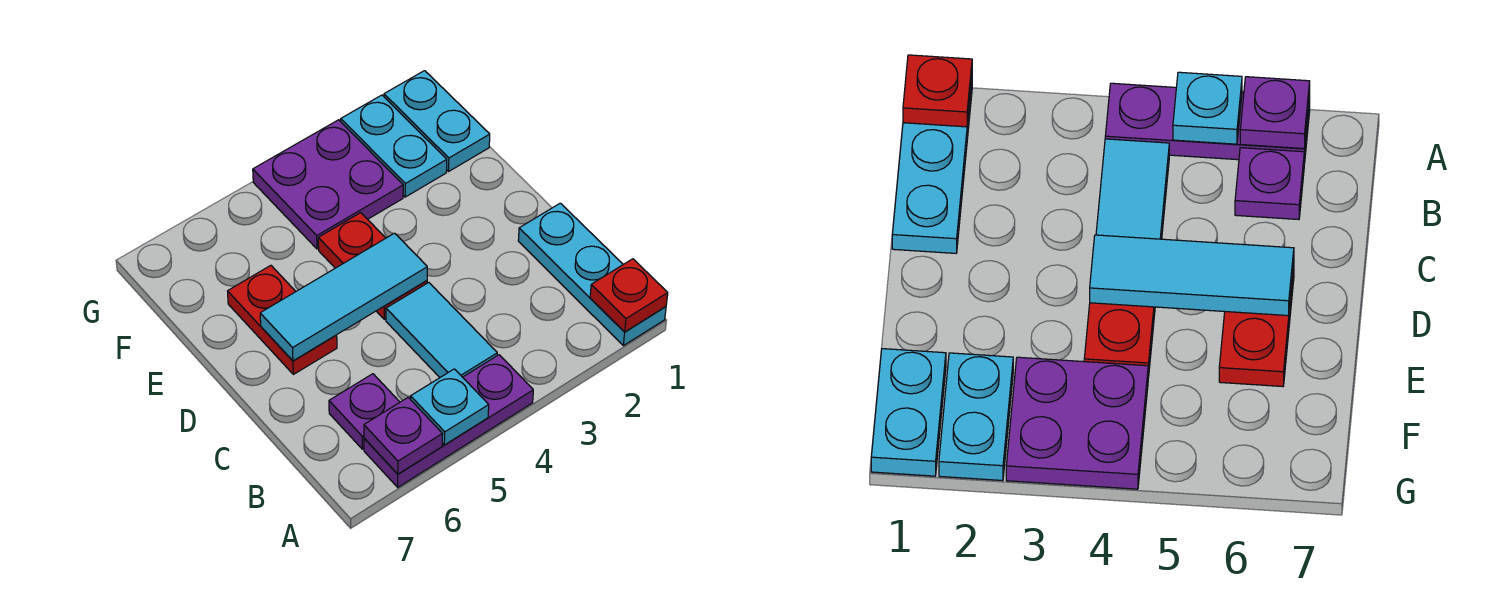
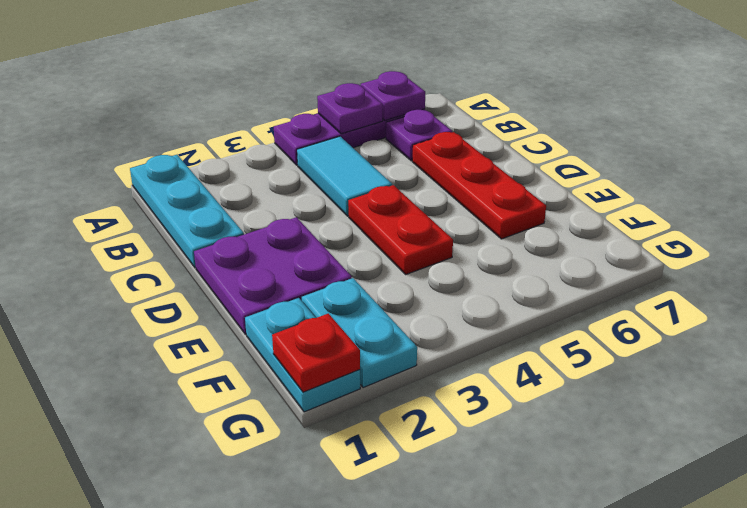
red plate A1 level 2 -> red plate G1 level 2
cyan plate A5 level 2 -> purple plate A5 level 2
cyan tile D4:D6 level 2 -> none
red plate D6:E6 level 1 -> red plate C6:E6 level 1
purple plate F3:G4 level 1 -> purple plate D1:E2 level 1

